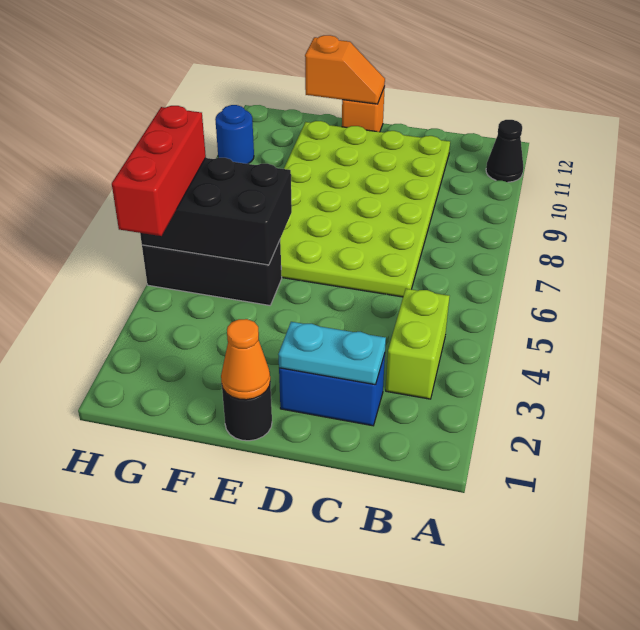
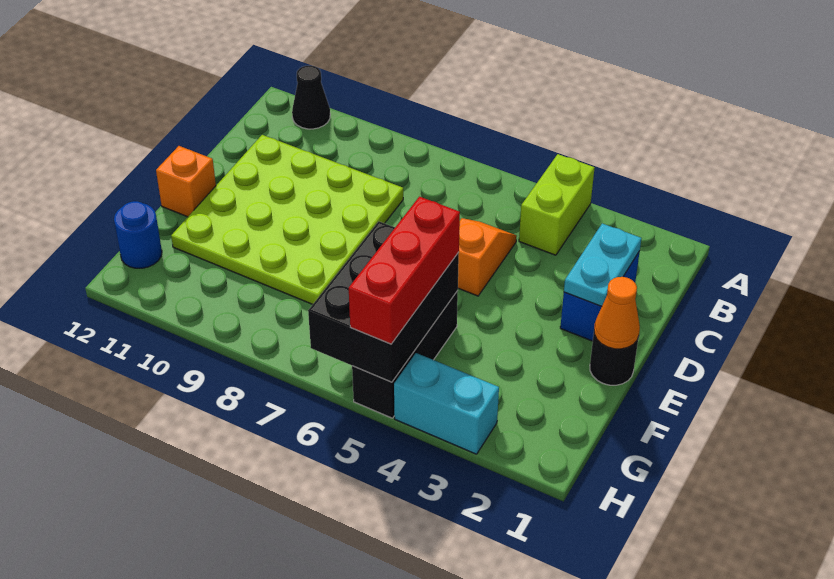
lime brick B3:B4 level 1 -> lime brick A4:B4 level 1
lime plate C6:F11 level 1 -> lime plate C8:F11 level 1
orange slope E12:F12 level 2 top F -> orange slope C5:D5 level 1 top D
none -> cyan brick H3:H4 level 1
red brick H4:H6 level 3 -> red brick F5:H5 level 3
blue round brick H10 level 1 -> blue round brick G12 level 1

